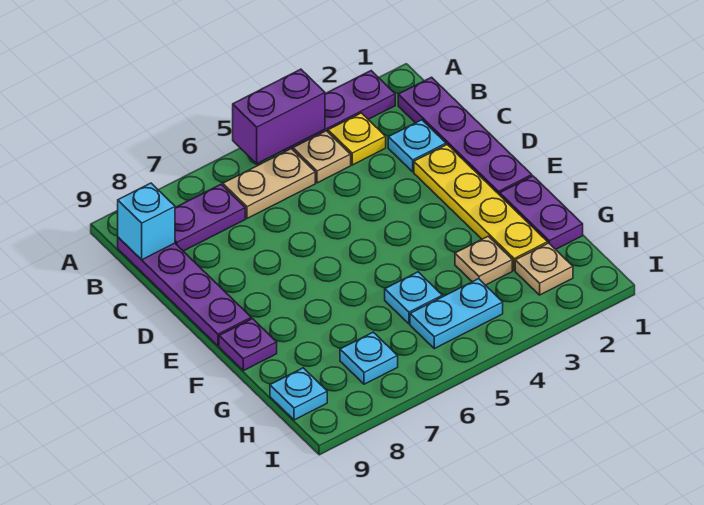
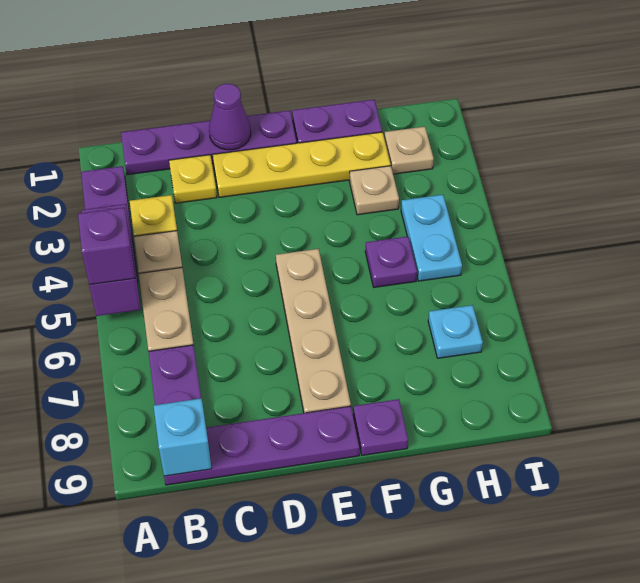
none -> purple brick A5 level 3
cyan plate C2 level 1 -> yellow plate C2 level 1
none -> purple cone D1 level 2
none -> tan plate E5:E8 level 1
cyan plate G5 level 1 -> purple plate G5 level 1
cyan plate H9 level 1 -> none

